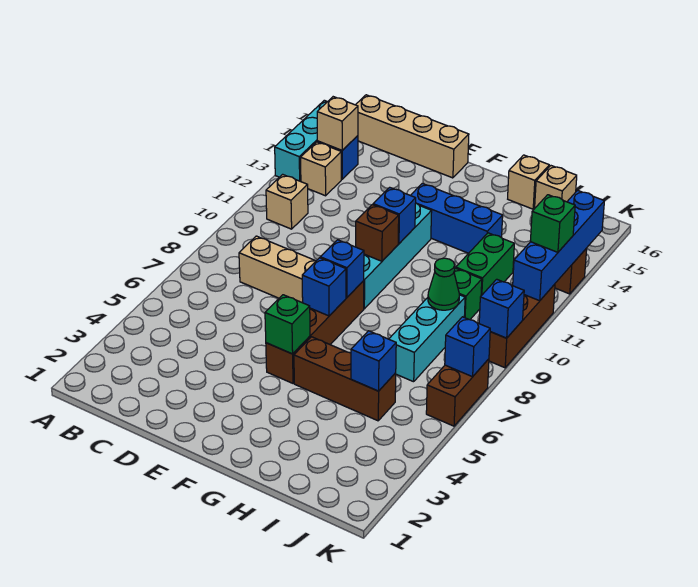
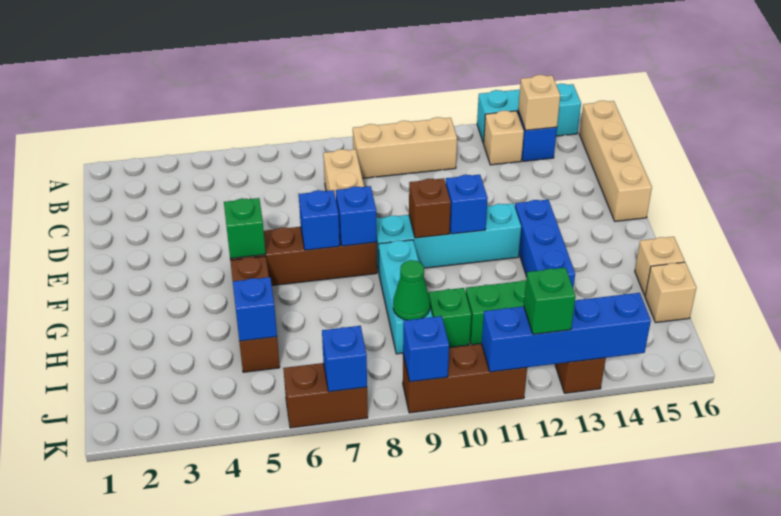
tan brick B11 level 1 -> tan brick B9:B11 level 1
cyan brick I7:I9 level 1 -> cyan brick G9:I9 level 1

